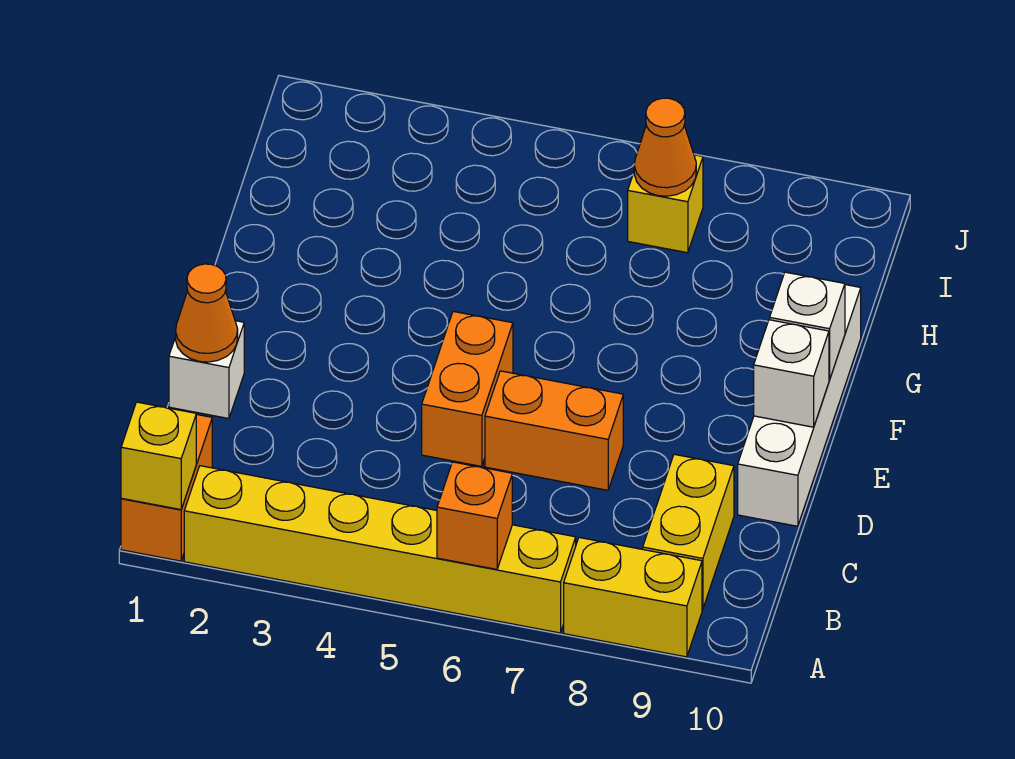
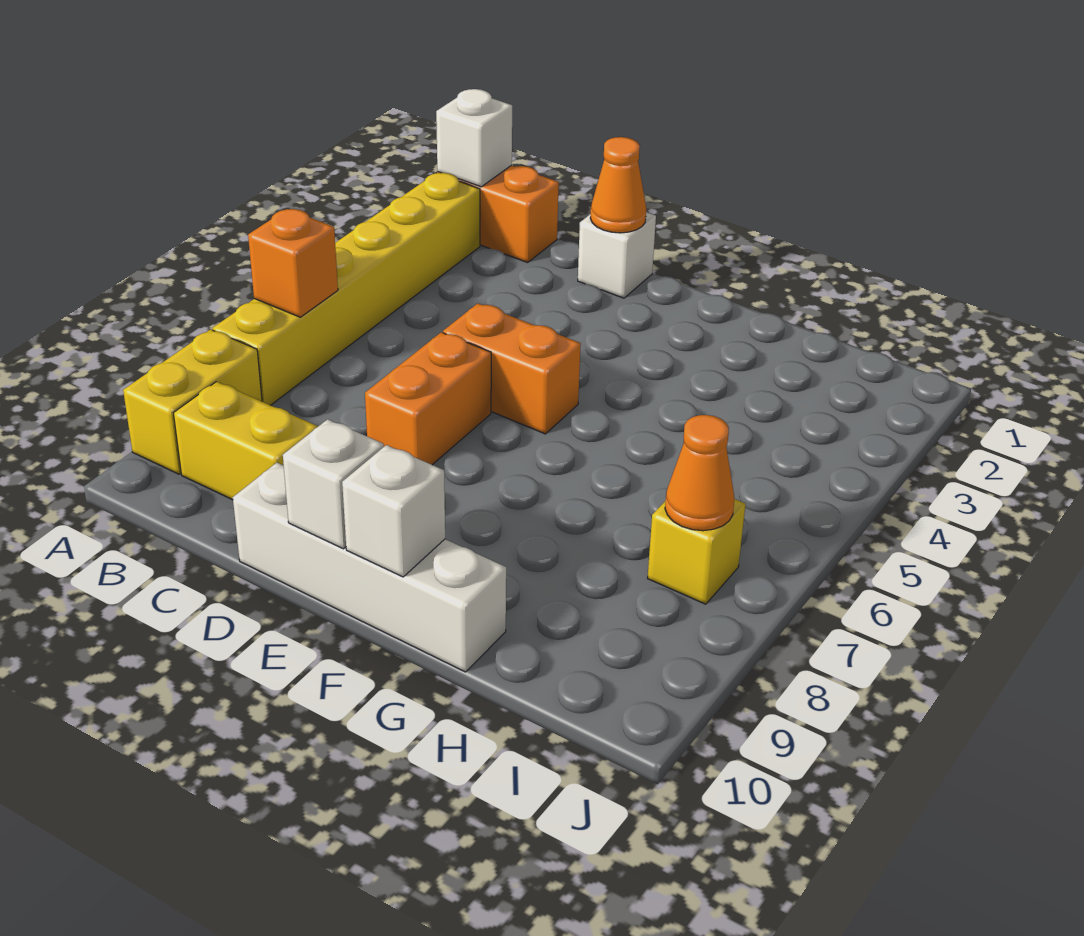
yellow brick A1 level 2 -> white brick A1 level 2

